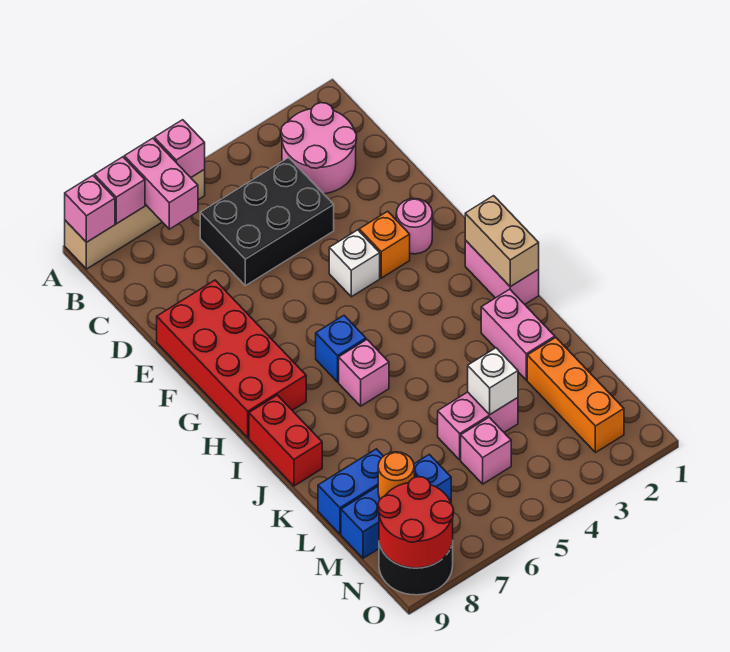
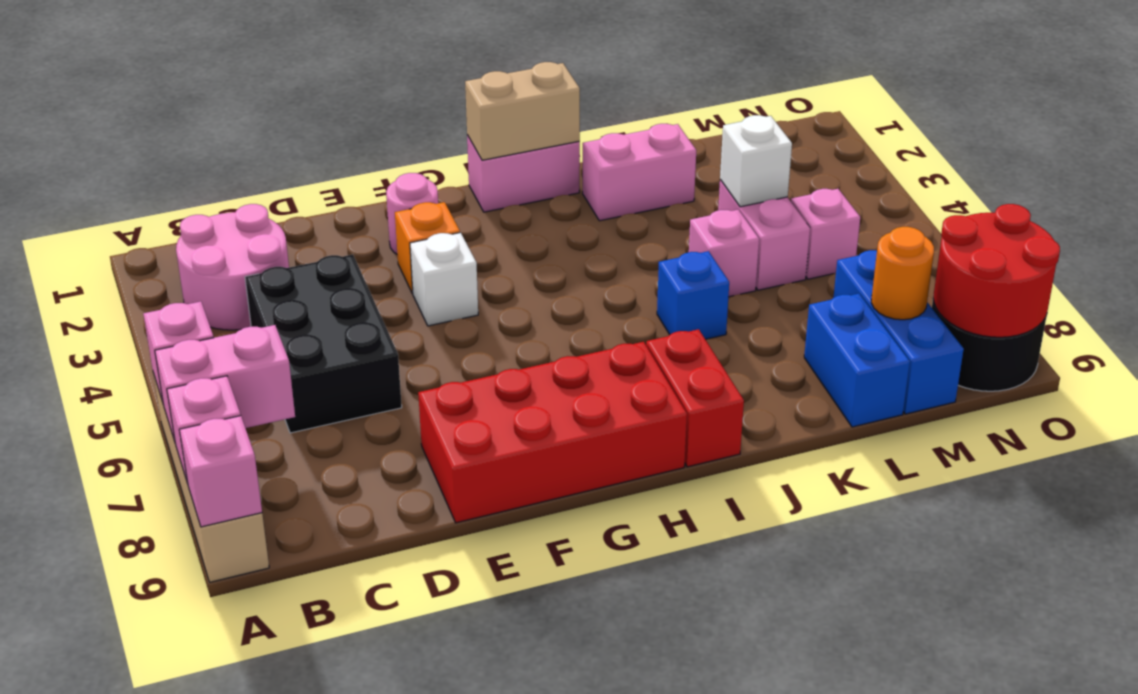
blue brick H6 level 1 -> blue brick J6 level 1
pink brick I6 level 1 -> pink brick K5 level 1
red brick I9:J9 level 1 -> red brick I8:I9 level 1
orange brick L2:N2 level 1 -> none

